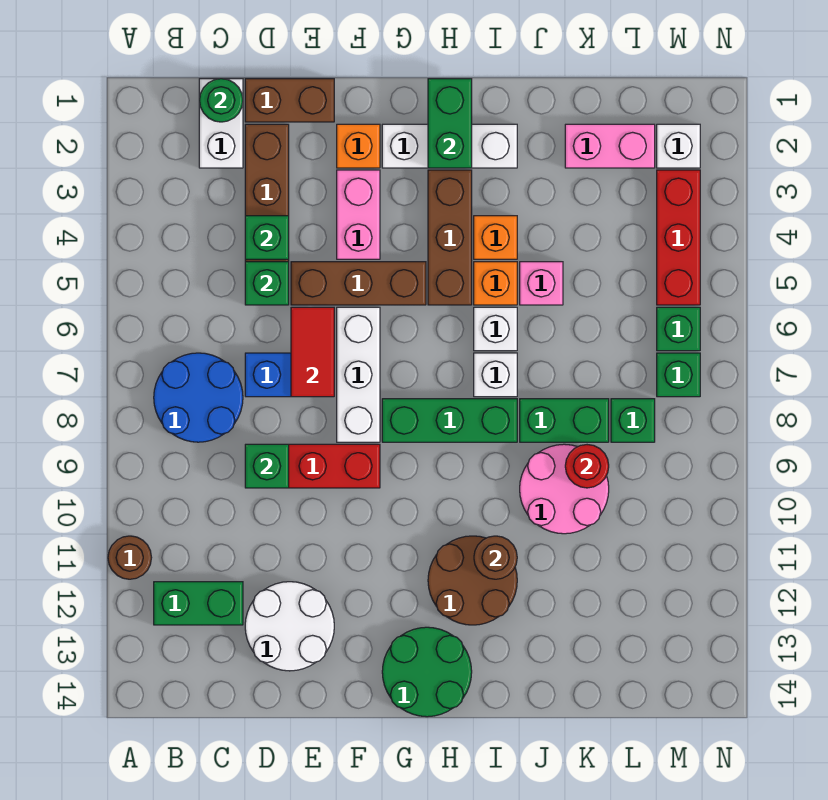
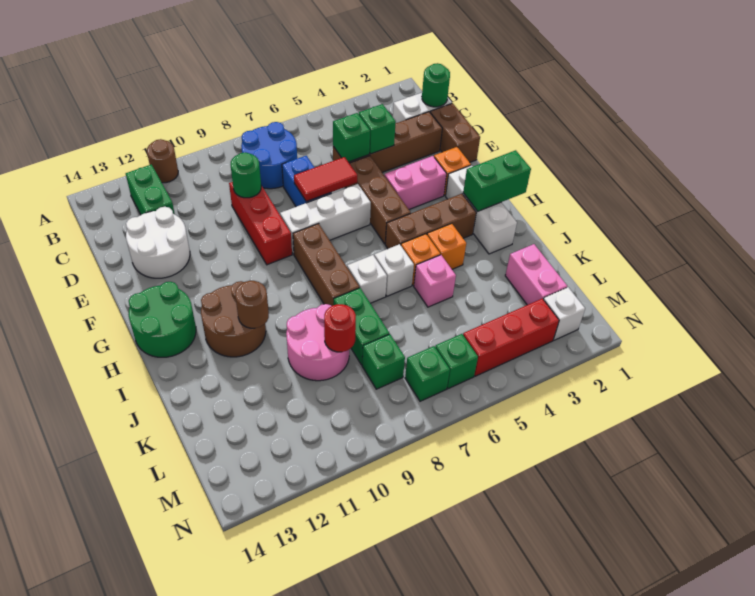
green brick D9 level 2 -> green round brick D9 level 2
green brick G8:I8 level 1 -> brown brick G8:I8 level 1

